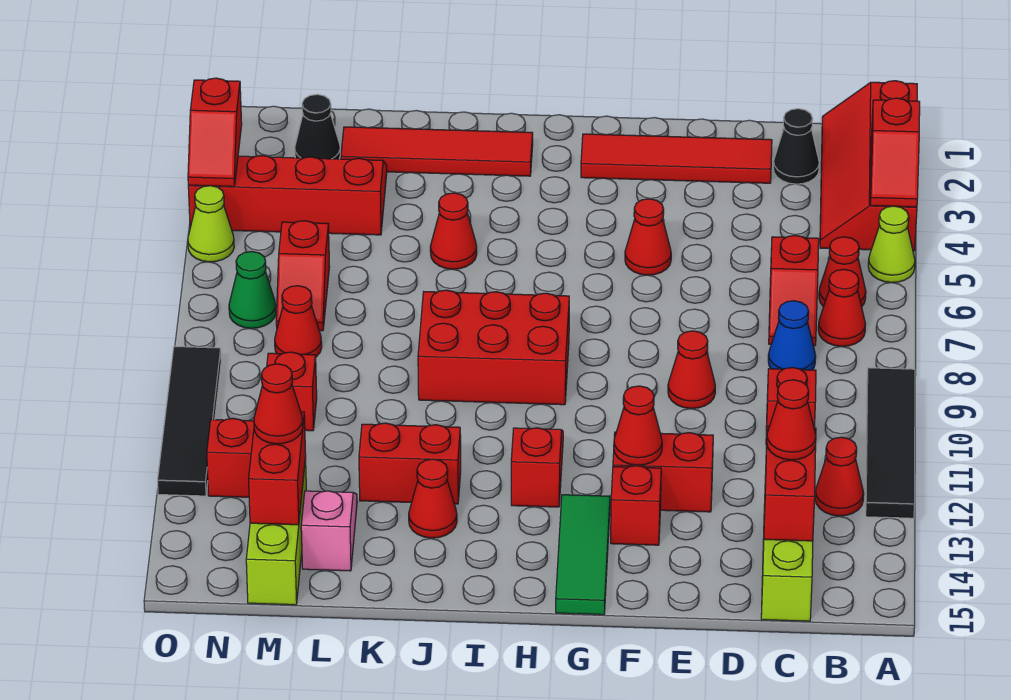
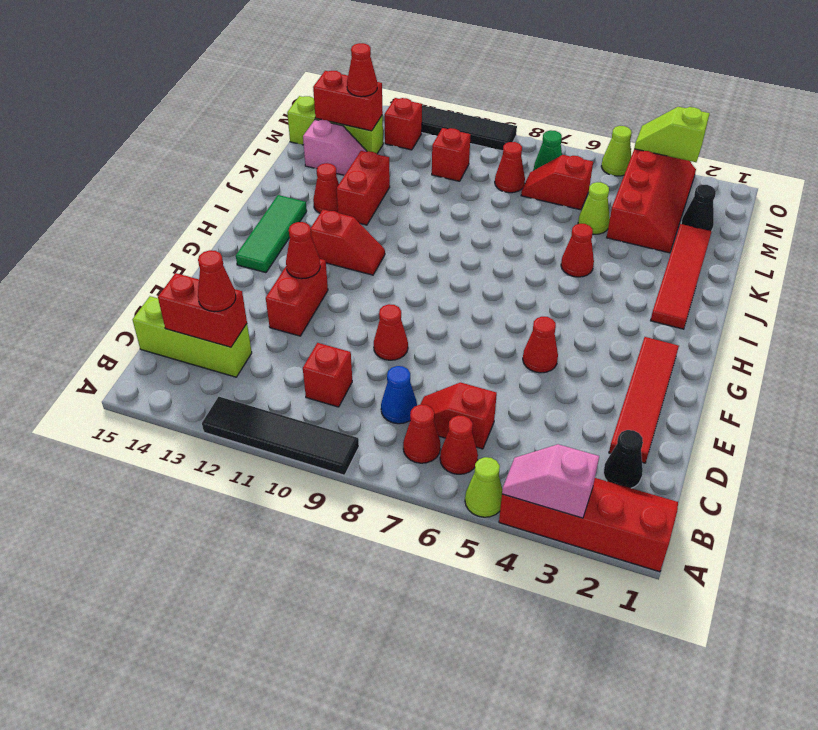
red slope A3:A4 level 2 top 3 -> pink slope A3:A4 level 2 top 3
red cone B12 level 1 -> none
red brick F13 level 1 -> none
green tile G13:G15 level 1 -> green tile G14:I14 level 1
red brick H8:J9 level 1 -> none
none -> lime cone L5 level 1
red slope O3:O4 level 2 top 3 -> lime slope O3:O4 level 2 top 3

